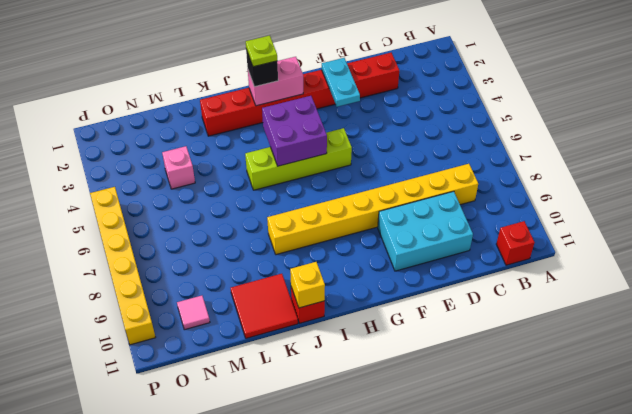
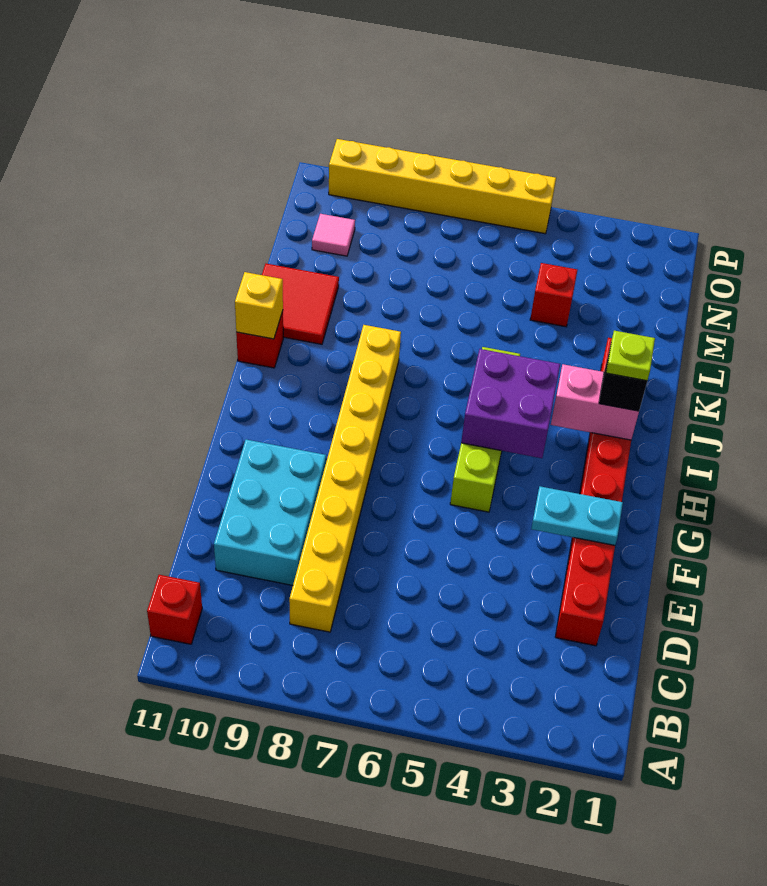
pink brick H2:I2 level 2 -> pink brick I2:I3 level 2
pink brick M4 level 1 -> red brick M4 level 1

